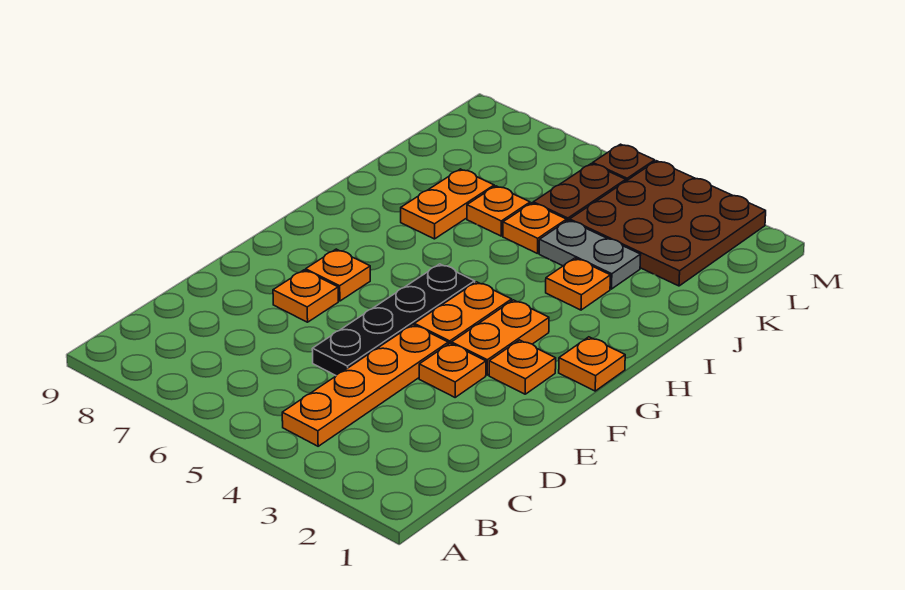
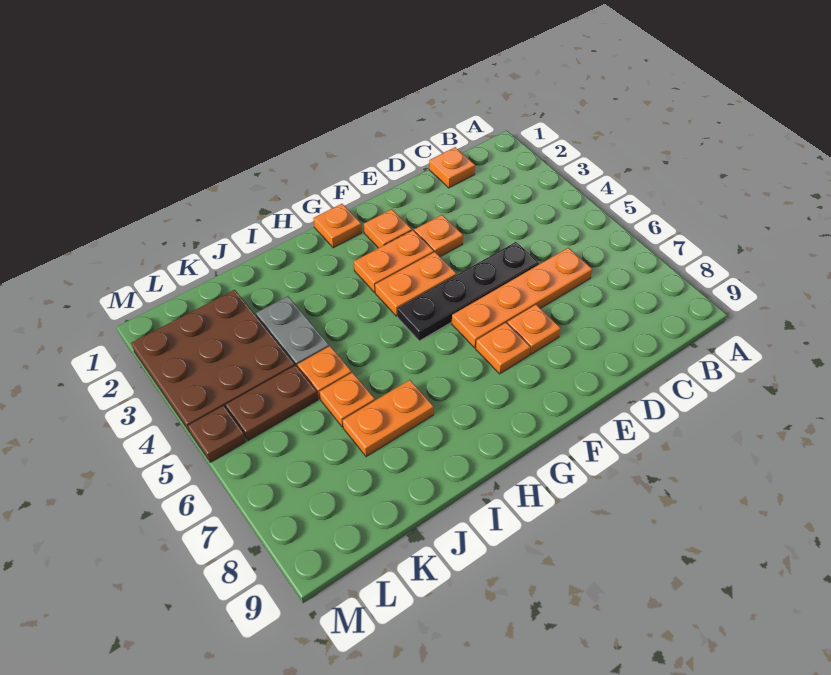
orange plate B4:E4 level 1 -> orange plate C6:F6 level 1
orange plate I3 level 1 -> orange plate C1 level 1

